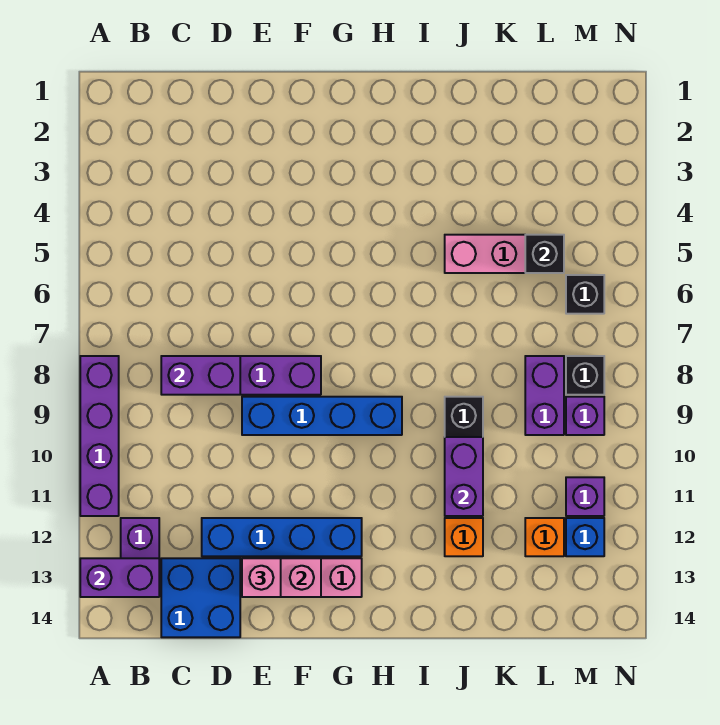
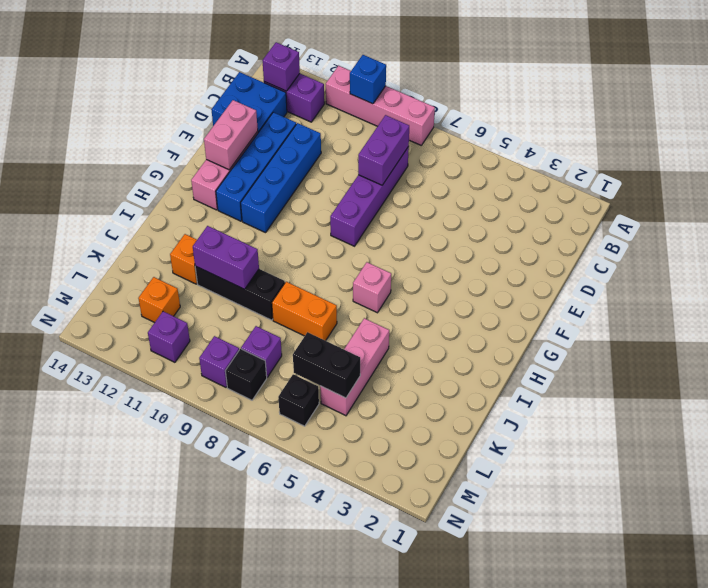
purple brick A8:A11 level 1 -> pink brick A8:A11 level 1
purple brick A13:B13 level 2 -> purple brick B13 level 2
blue brick E9:H9 level 1 -> blue brick D11:G11 level 1
pink brick E13 level 3 -> pink brick H6 level 1
none -> orange brick J7:J8 level 1
black brick L5 level 2 -> black brick L5:L6 level 2
purple brick L8:L9 level 1 -> purple brick L8 level 1
blue brick M12 level 1 -> blue brick A10 level 2

